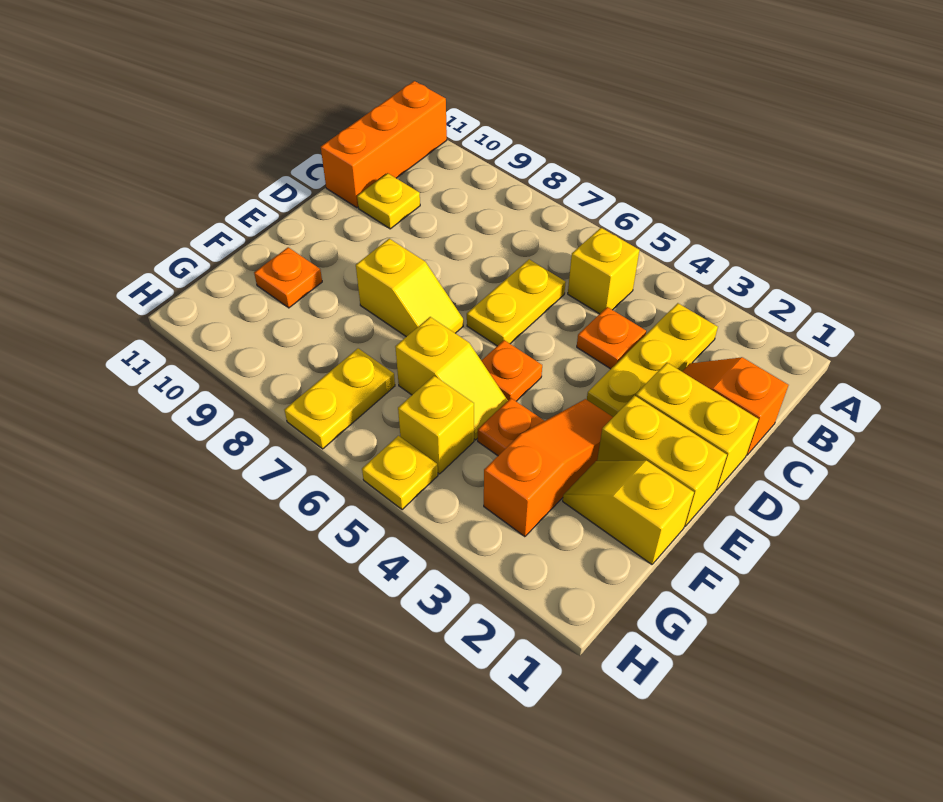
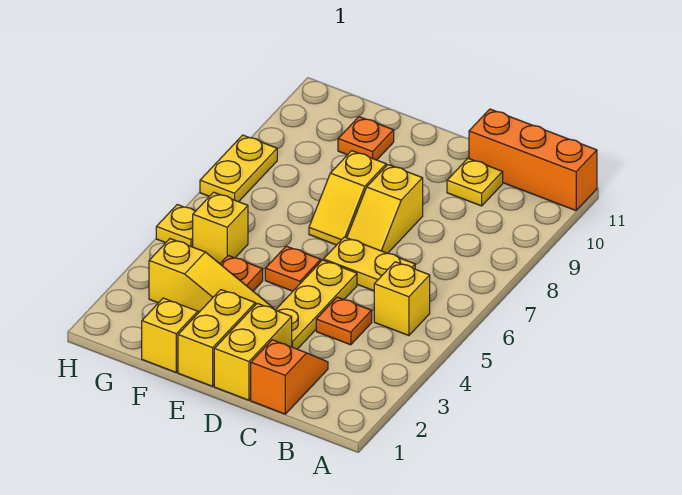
yellow plate B3:D3 level 1 -> yellow plate D3:D5 level 1
orange slope E3:G3 level 1 top G -> yellow slope E3:G3 level 1 top G
yellow slope F5:F6 level 1 top 6 -> yellow slope D7:D8 level 1 top 8
yellow plate G7:H7 level 1 -> yellow plate H7:H8 level 1

